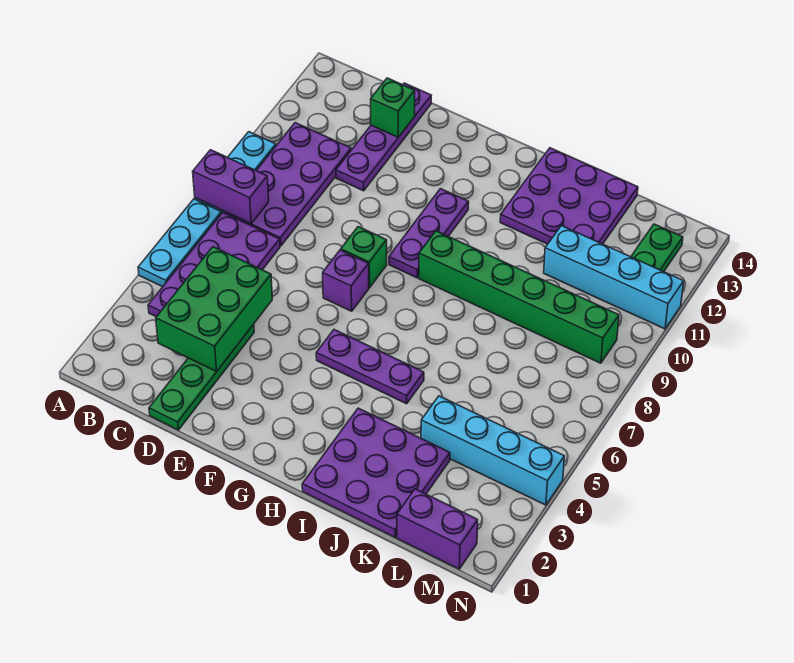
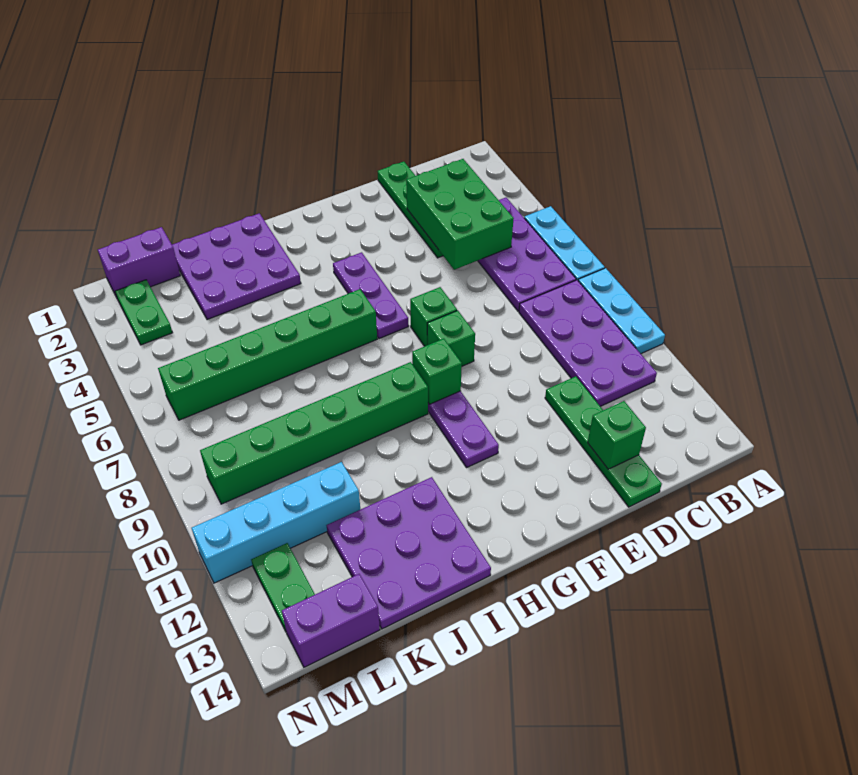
purple brick A8:B8 level 2 -> purple brick L14:M14 level 1
purple plate D11:D14 level 1 -> green plate D11:D14 level 1
purple brick F7 level 1 -> green brick F7 level 1
purple plate G5:I5 level 1 -> purple plate G4:G6 level 1
none -> green brick G9 level 2
none -> green brick H6:M6 level 1
cyan brick K4:N4 level 1 -> none
none -> green plate M2:M3 level 1

